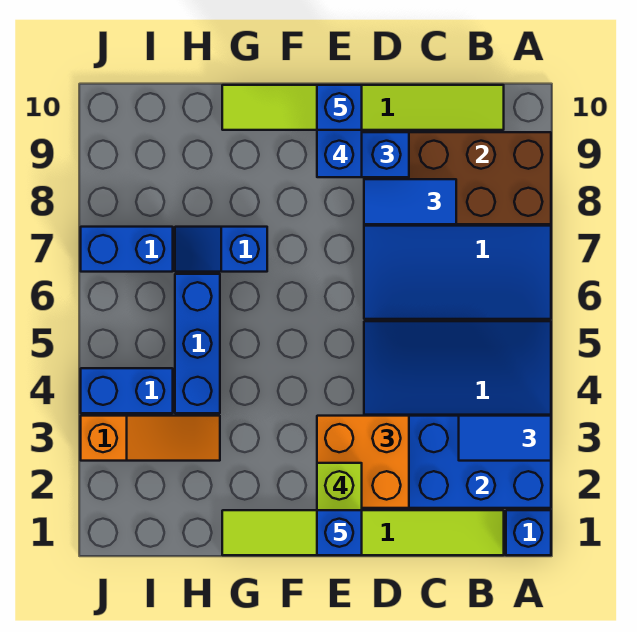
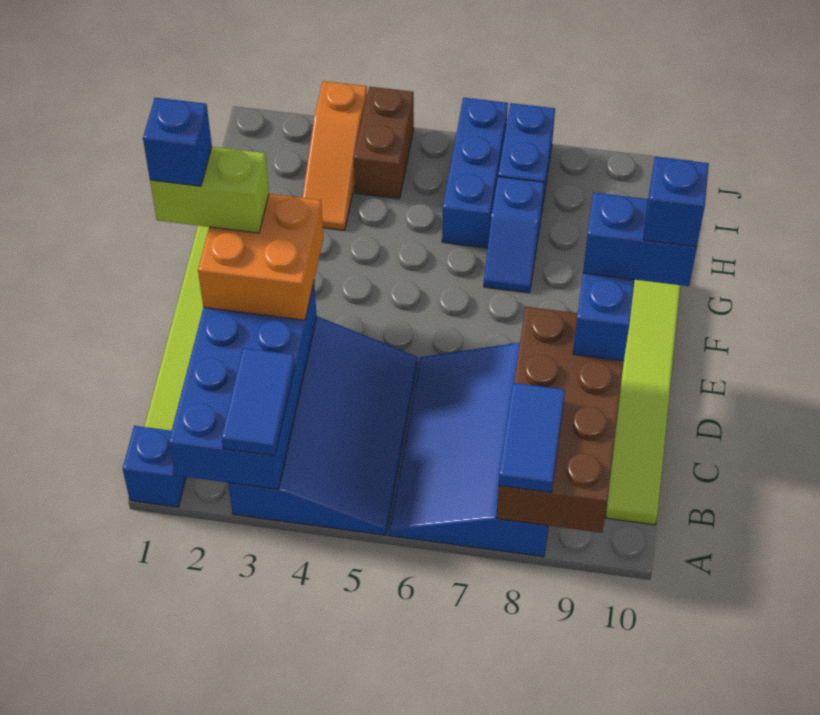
blue tile C8:D8 level 3 -> blue tile A8:B8 level 3
blue slope G7:H7 level 1 top G -> blue slope G7:H7 level 1 top H
blue brick H4:H6 level 1 -> blue brick H6:J6 level 1
blue brick I4:J4 level 1 -> brown brick I4:J4 level 1

